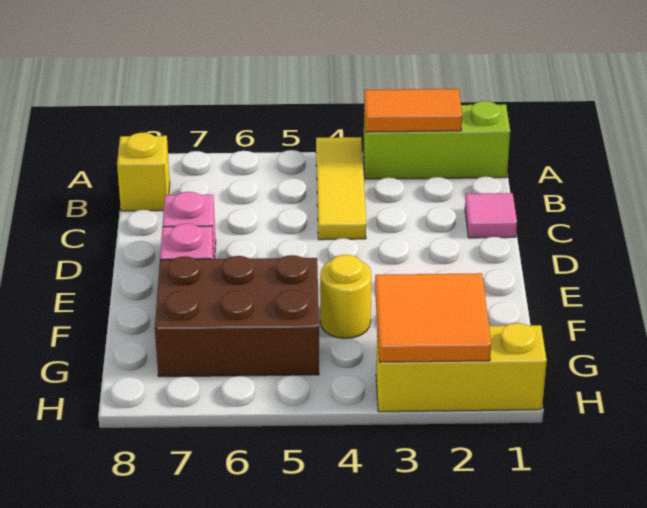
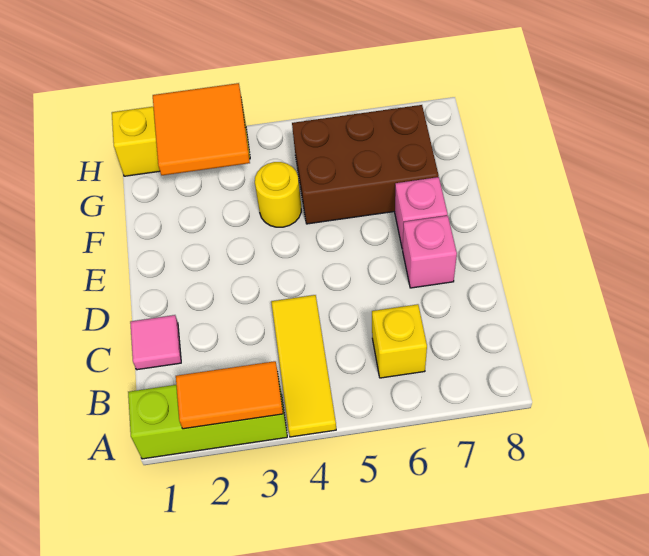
yellow brick B8 level 1 -> yellow brick B6 level 1

